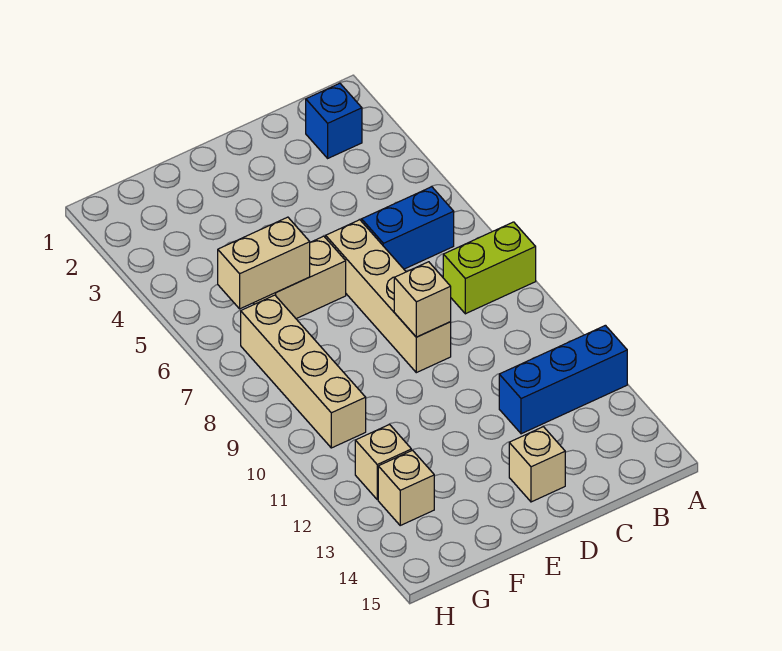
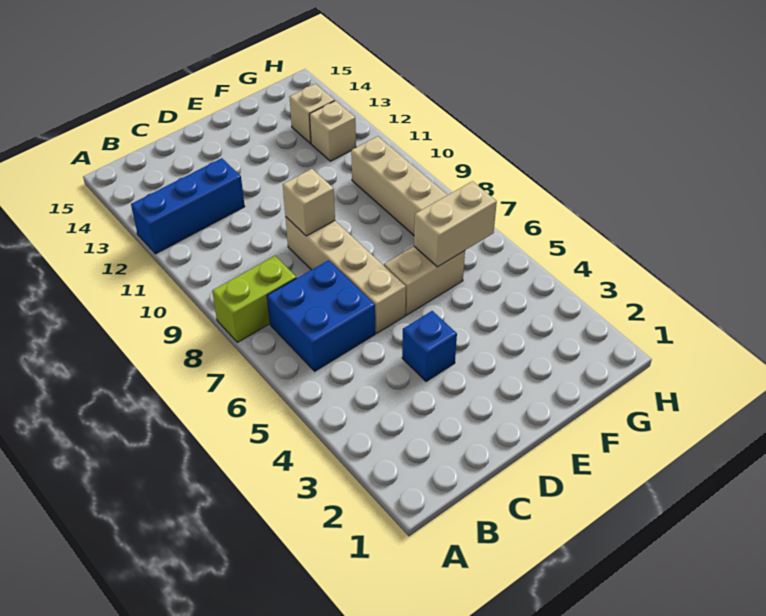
blue brick B2 level 1 -> blue brick D4 level 1
blue brick B6:C6 level 1 -> blue brick B6:C7 level 1
tan brick D14 level 1 -> none

